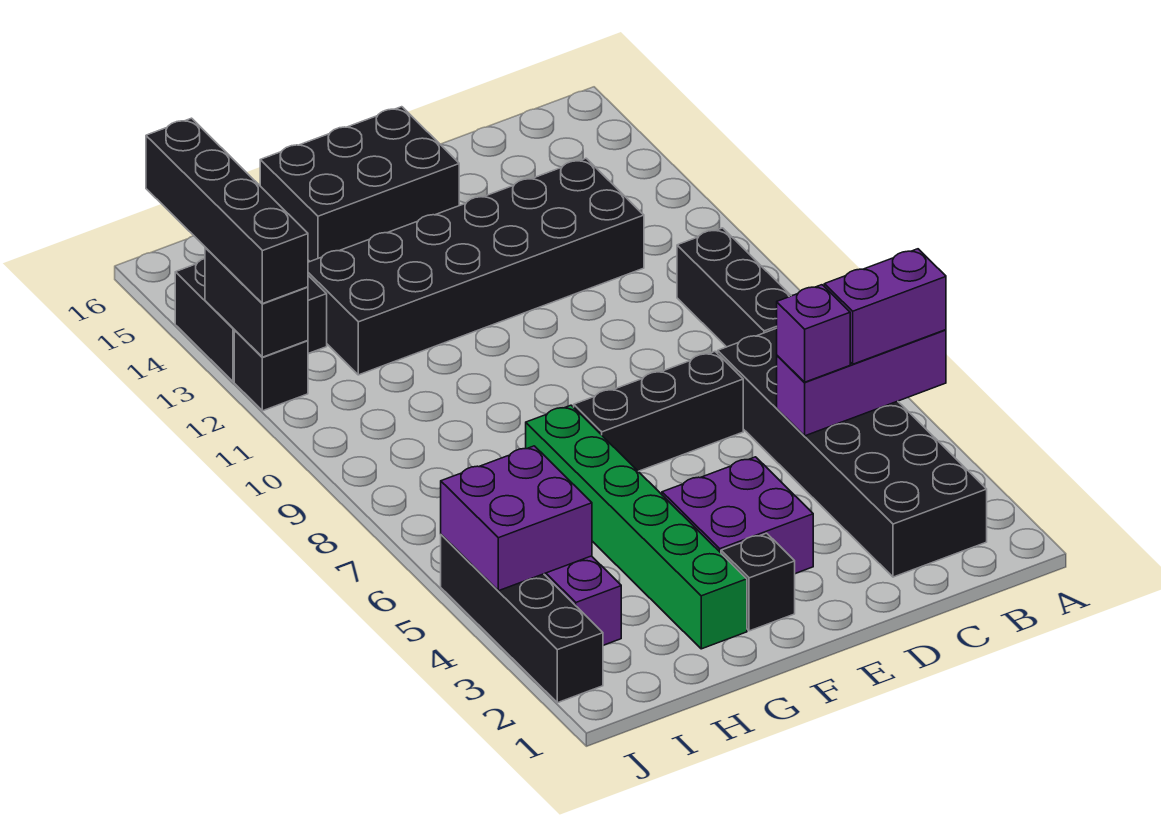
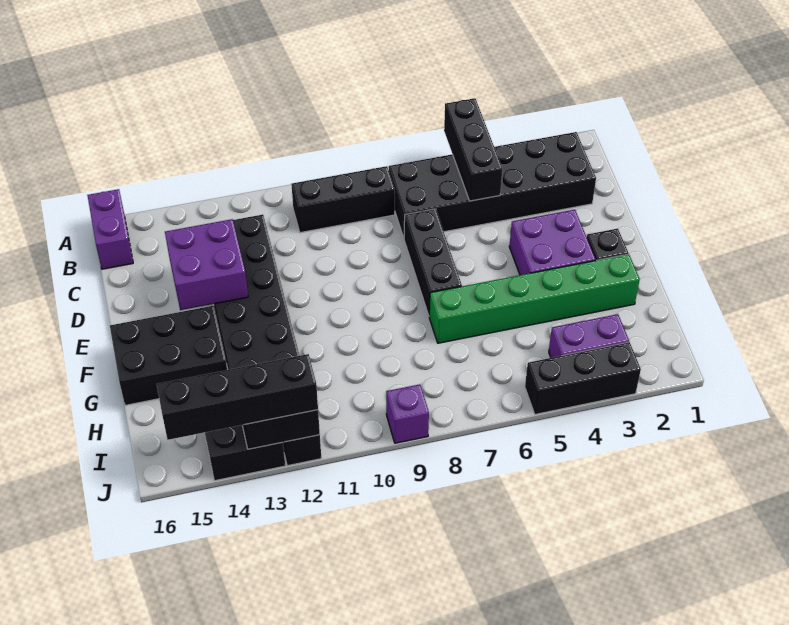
purple brick A5:C5 level 2 -> black brick A5:C5 level 2
purple brick A5:B5 level 3 -> purple brick A16:B16 level 1
purple brick C5 level 3 -> purple brick J9 level 1
black brick E15:G16 level 1 -> black brick F14:G16 level 1
purple brick I4:J5 level 2 -> purple brick D13:E14 level 2
black brick J2:J5 level 1 -> black brick J3:J5 level 1

